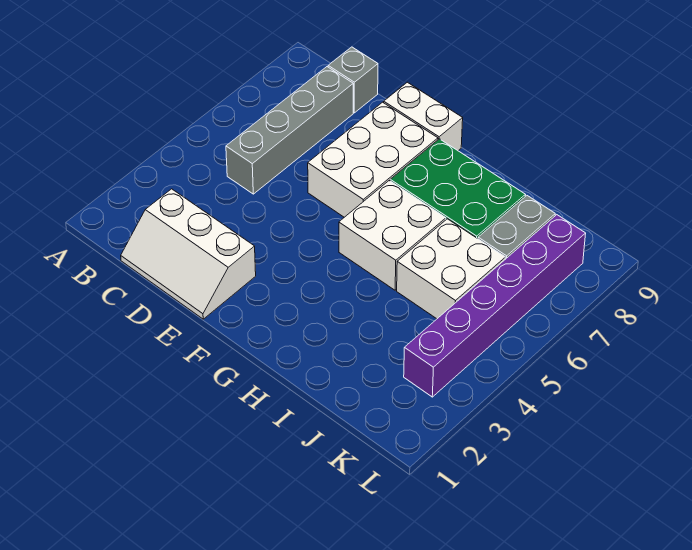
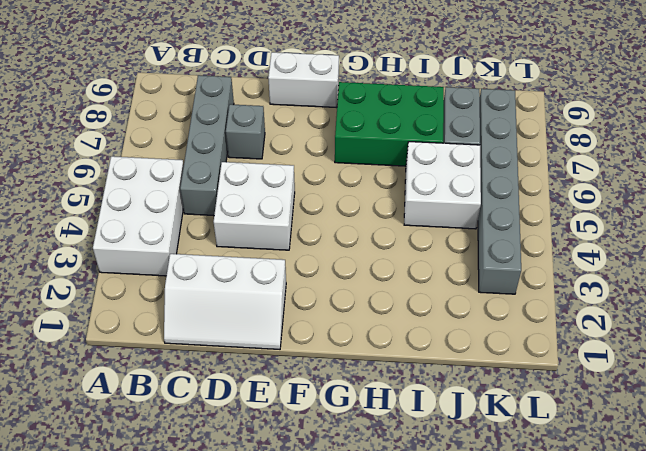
grey brick C9 level 1 -> grey brick D7 level 1
white brick E6:F8 level 1 -> white brick A3:B5 level 1
white brick G5:H6 level 1 -> white brick D4:E5 level 1
purple brick K3:K8 level 1 -> grey brick K3:K8 level 1

